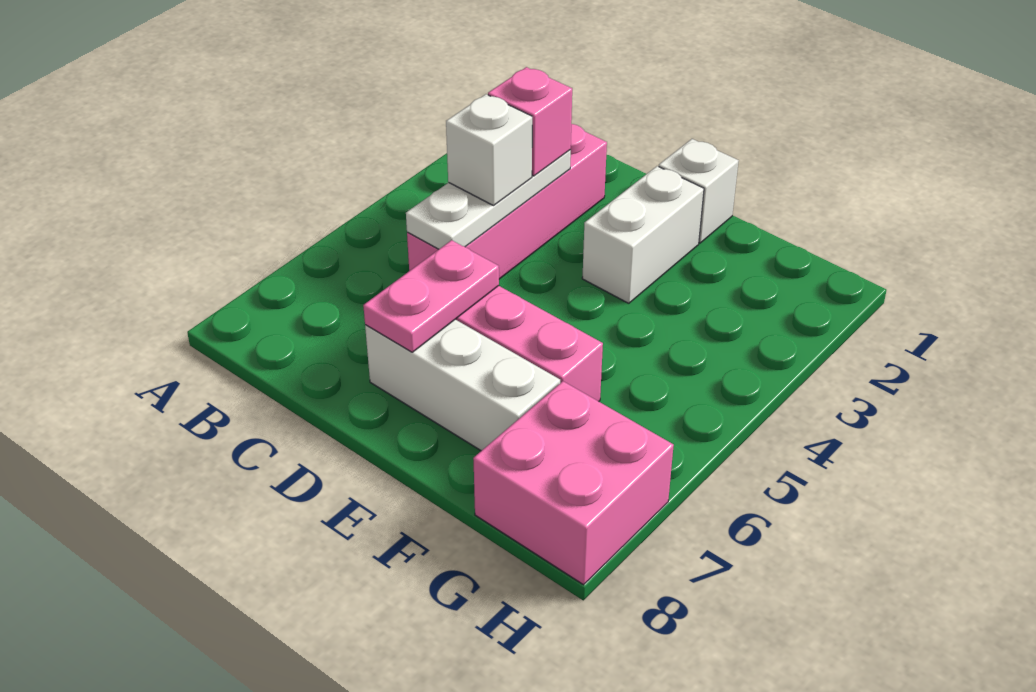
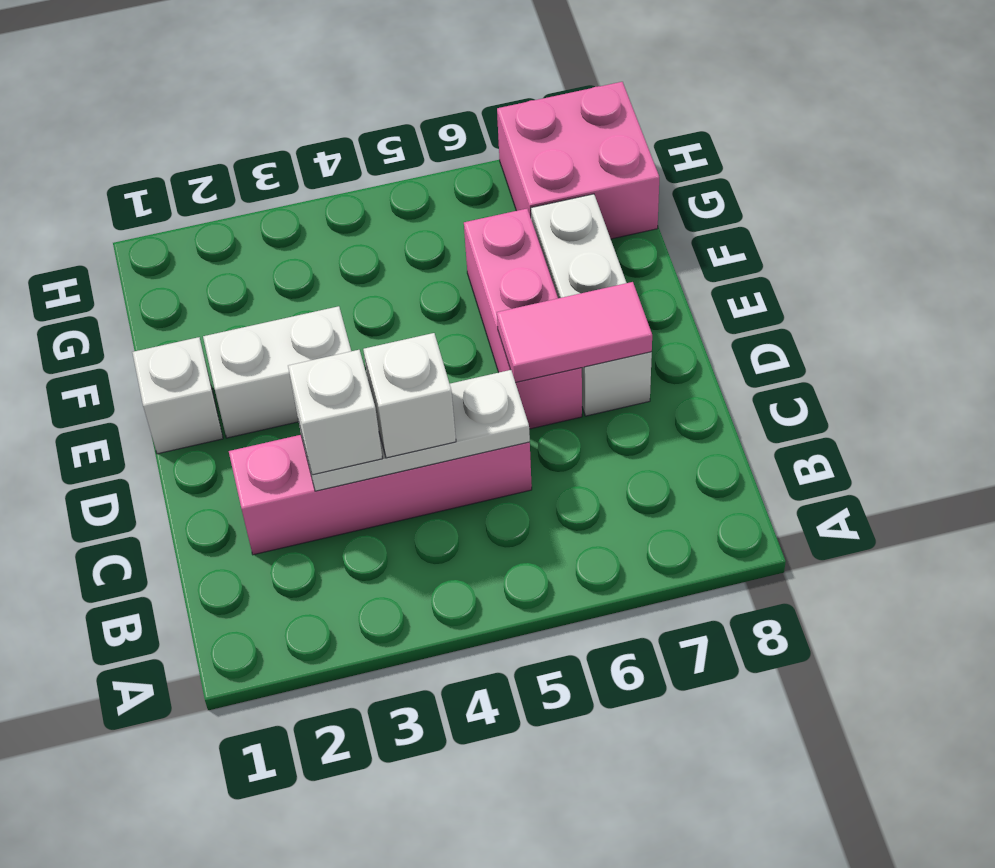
pink brick C3 level 3 -> white brick C3 level 3
pink plate D6:D7 level 2 -> pink tile D6:D7 level 2

